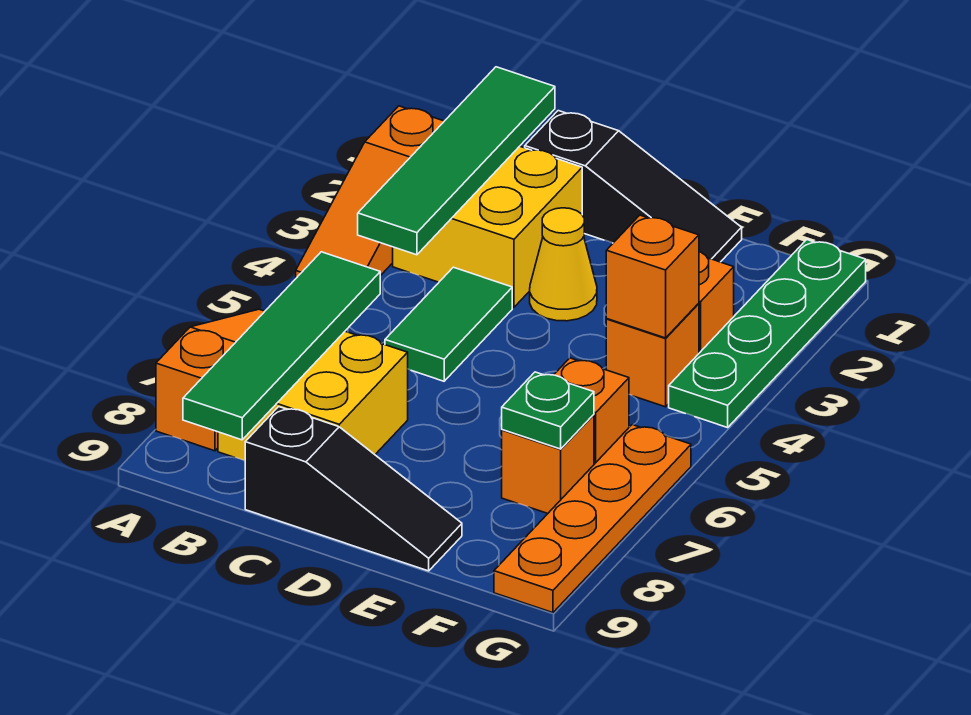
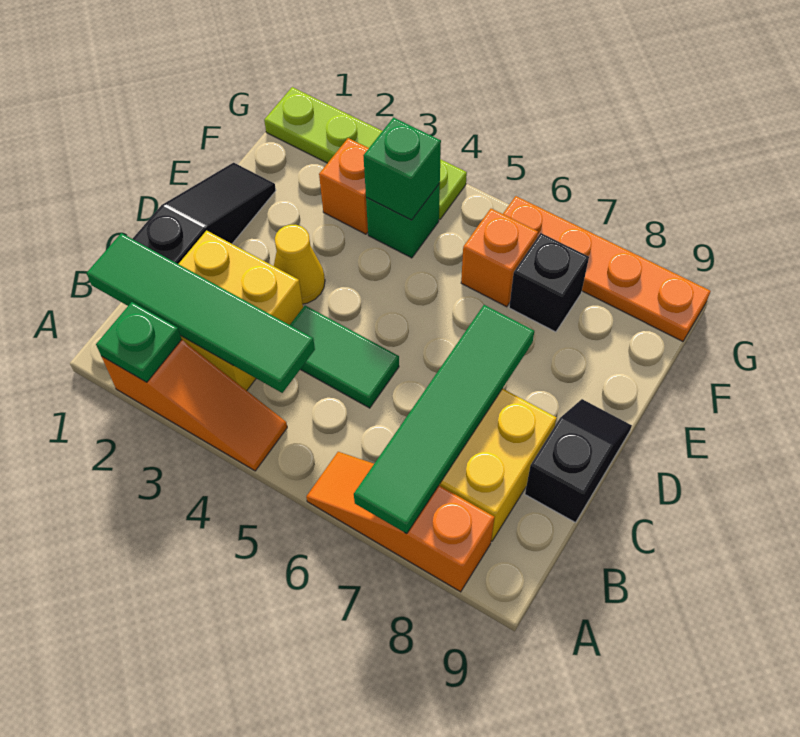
green tile B6:B9 level 2 -> green tile A7:D7 level 2
black slope C9:E9 level 1 top C -> black slope C9:D9 level 1 top C
orange brick F4 level 1 -> green brick F4 level 1
orange brick F4 level 2 -> green brick F4 level 2
orange brick F7 level 1 -> black brick F7 level 1
green plate F7 level 2 -> green plate A2 level 2
green plate G1:G4 level 1 -> lime plate G1:G4 level 1

